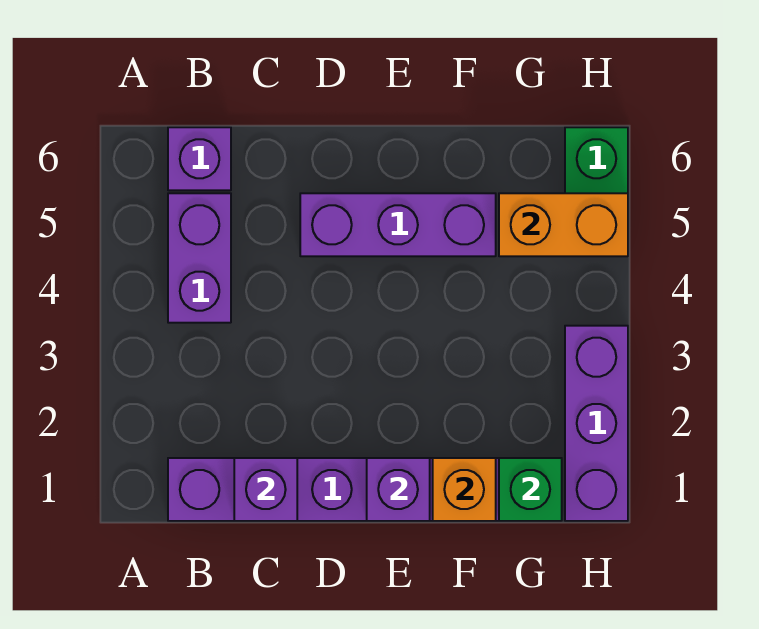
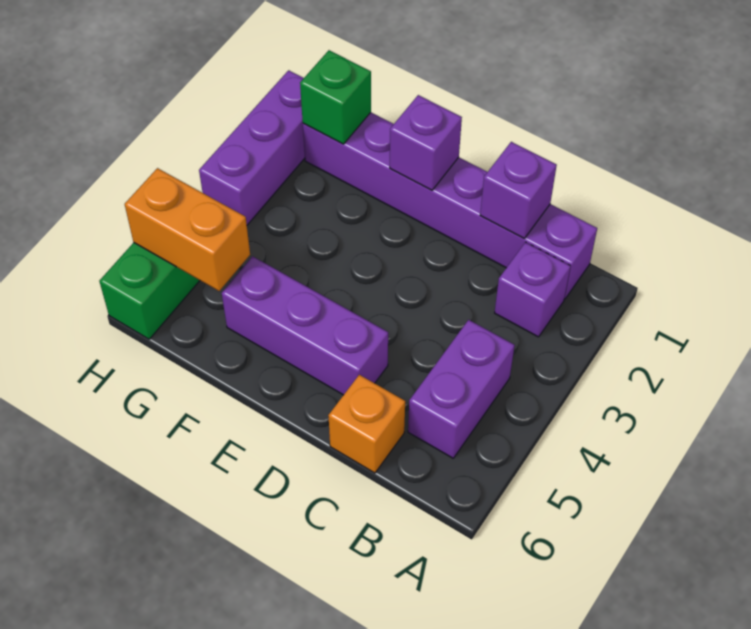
purple brick B6 level 1 -> purple brick B2 level 1
orange brick F1 level 2 -> orange brick C6 level 1

